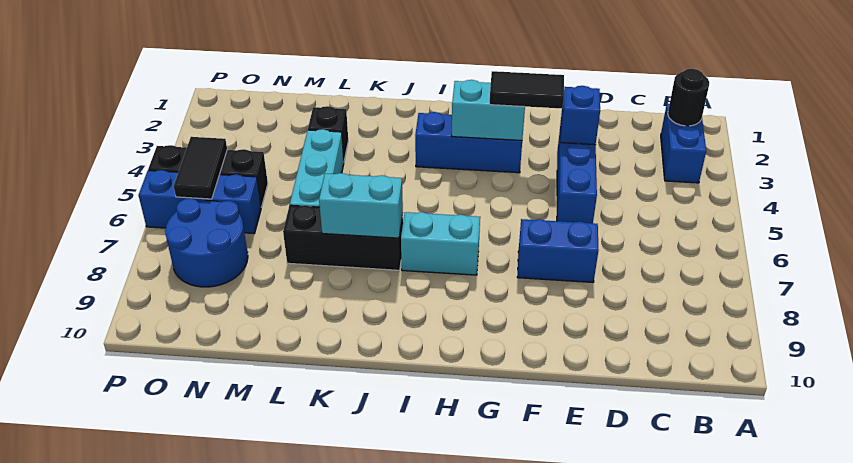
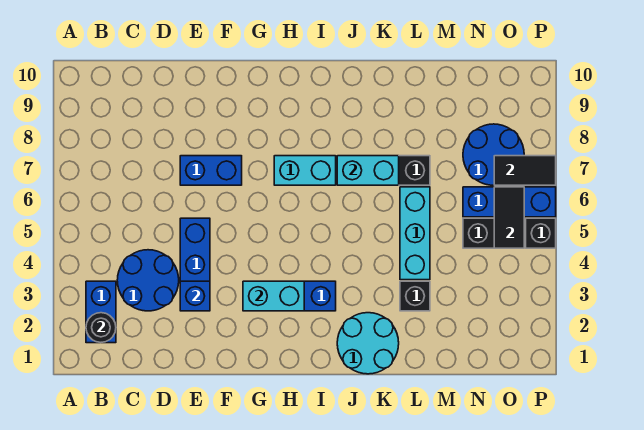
none -> blue round brick C3:D4 level 1
black tile F3:G3 level 3 -> black tile O7:P7 level 2
none -> cyan round brick J1:K2 level 1

